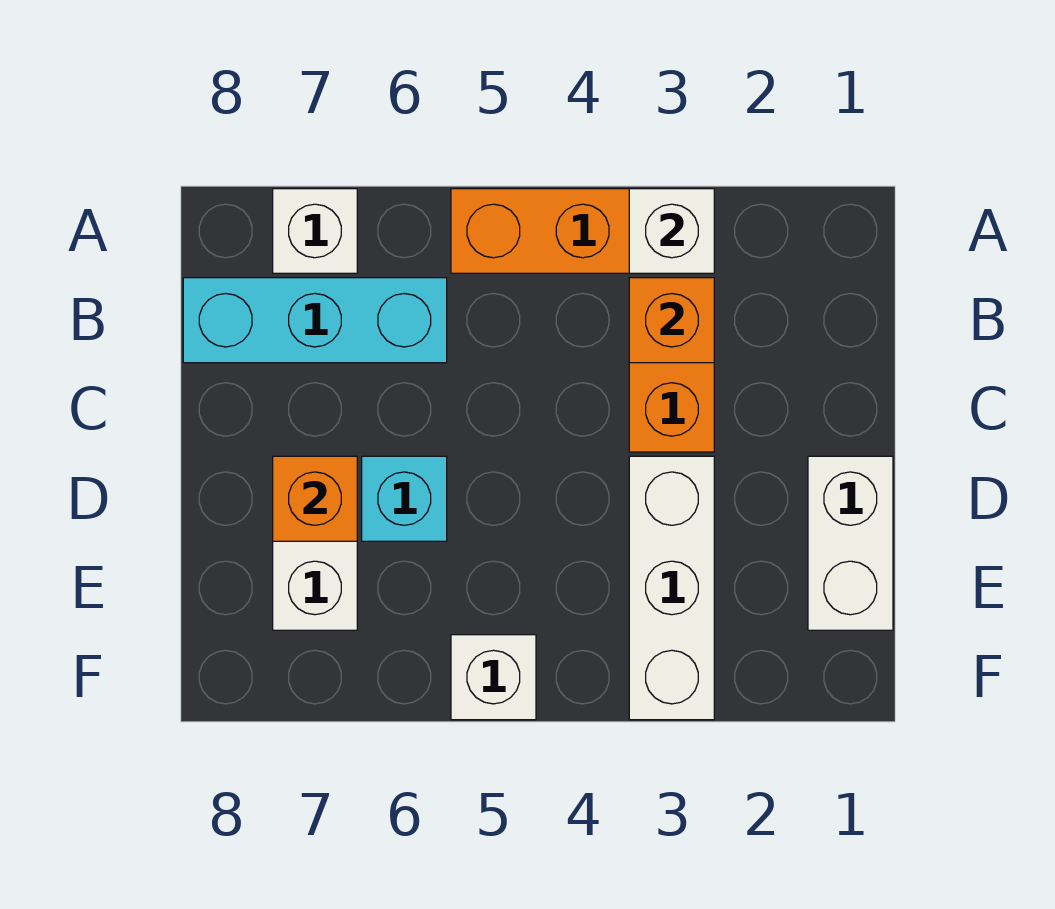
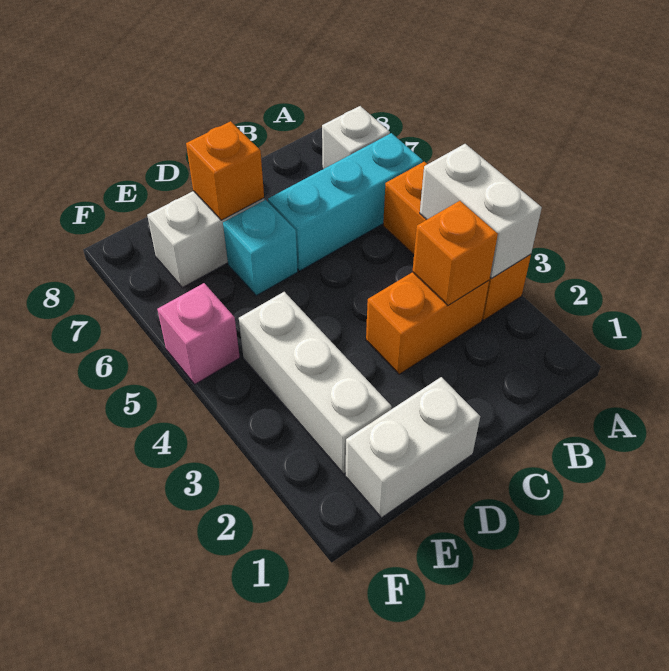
white brick A3 level 2 -> white brick A3:A4 level 2
cyan brick B6:B8 level 1 -> cyan brick A6:C6 level 1
white brick D3:F3 level 1 -> white brick E2:E4 level 1
white brick F5 level 1 -> pink brick F5 level 1

